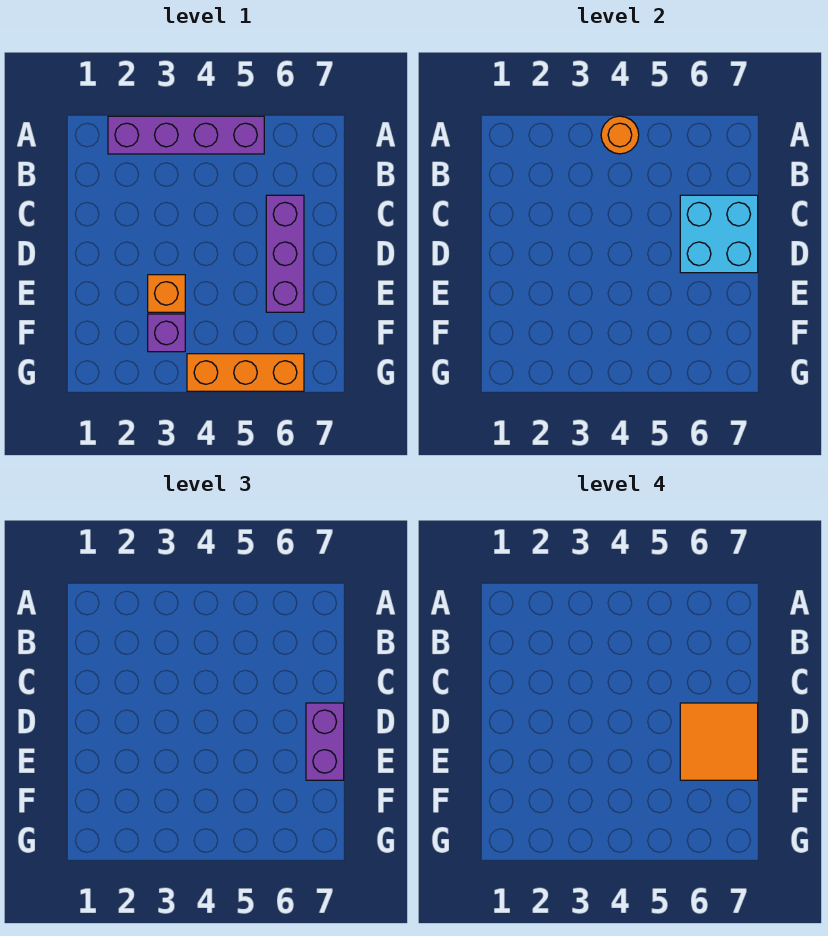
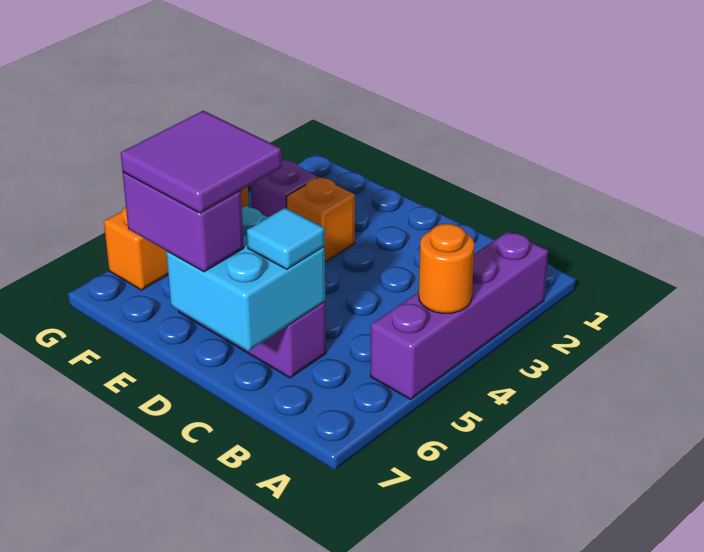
none -> cyan tile C6 level 3
orange tile D6:E7 level 4 -> purple tile D6:E7 level 4

